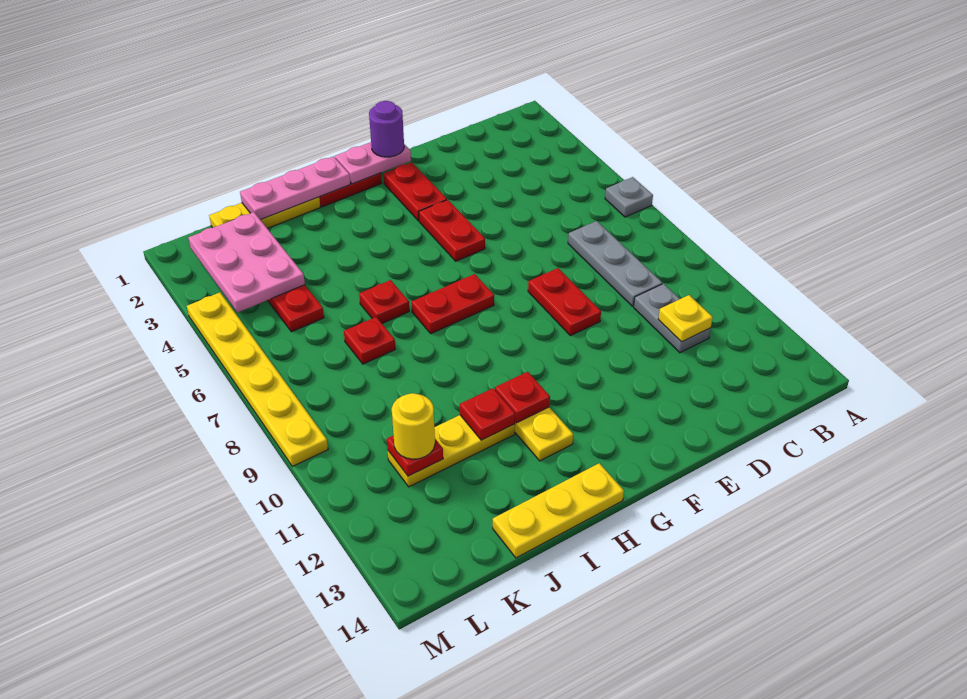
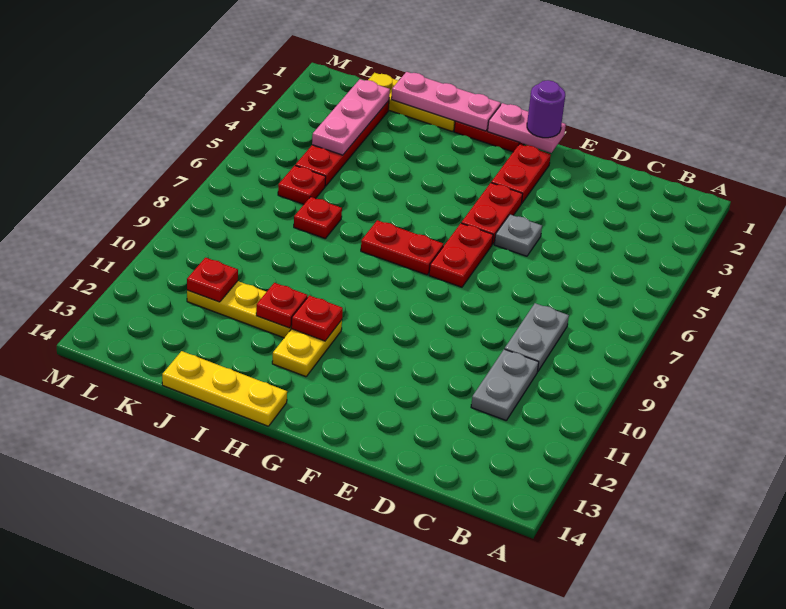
grey plate A6 level 1 -> grey plate E5 level 1
grey plate C7:C9 level 1 -> grey plate C8:C9 level 1
yellow plate C11 level 2 -> none
red plate E8:E9 level 1 -> red plate F6:F7 level 1
red plate I6 level 1 -> red plate K6 level 1
pink plate K2:L4 level 2 -> pink plate K2:K4 level 2
yellow round brick K11 level 3 -> none
yellow plate M4:M9 level 1 -> none

